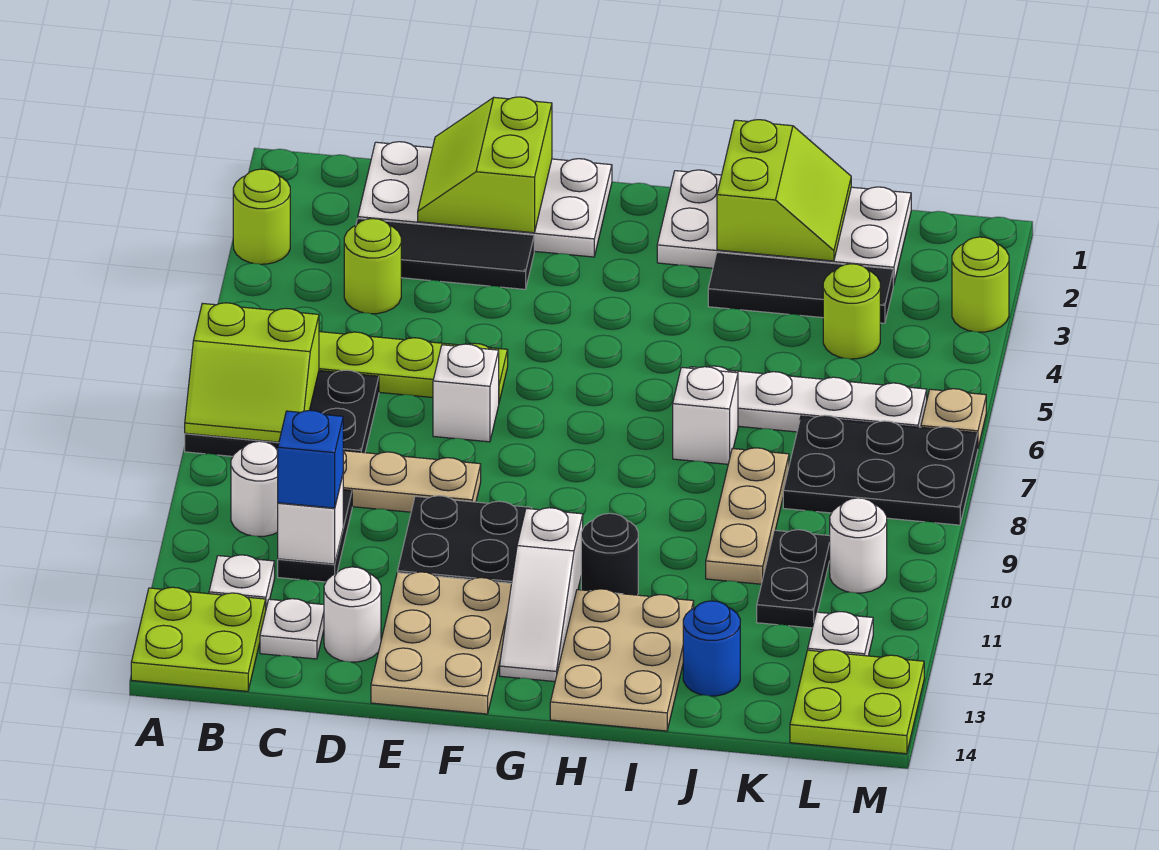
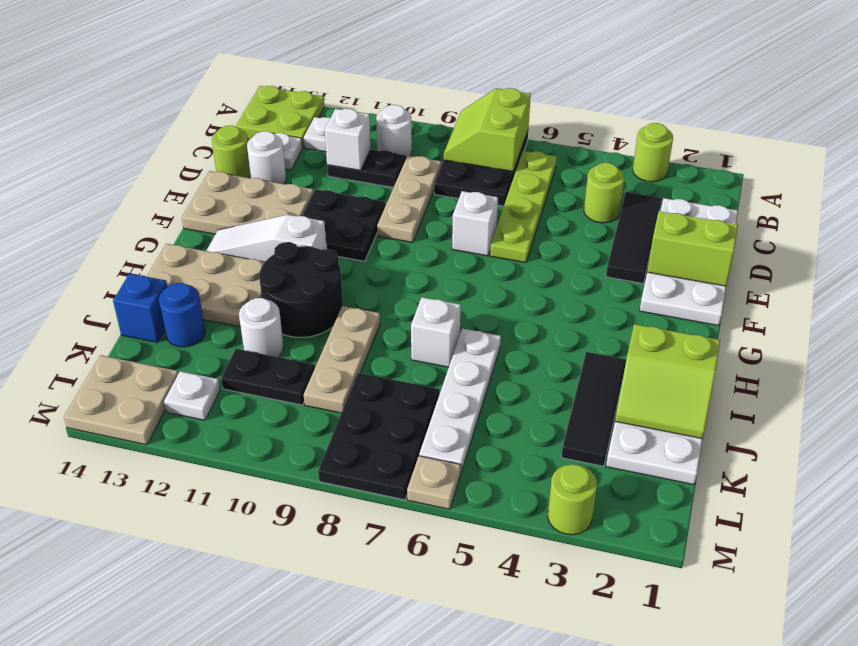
blue brick C11 level 3 -> blue brick J14 level 1
black round brick H11 level 1 -> black round brick H10:I11 level 1
tan plate J8:J10 level 1 -> tan plate I9:K9 level 1
lime round brick K4 level 1 -> lime round brick D14 level 1
white round brick L10 level 1 -> white round brick J11 level 1
lime plate L13:M14 level 1 -> tan plate L13:M14 level 1

